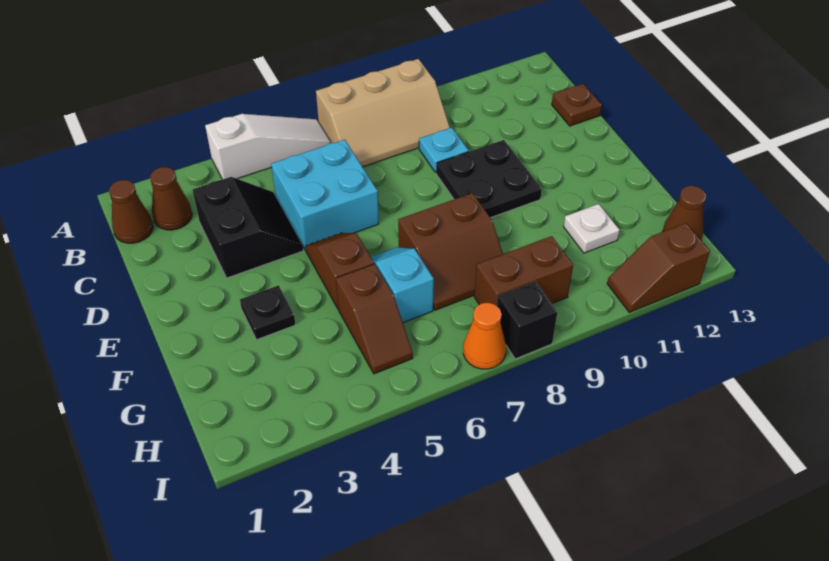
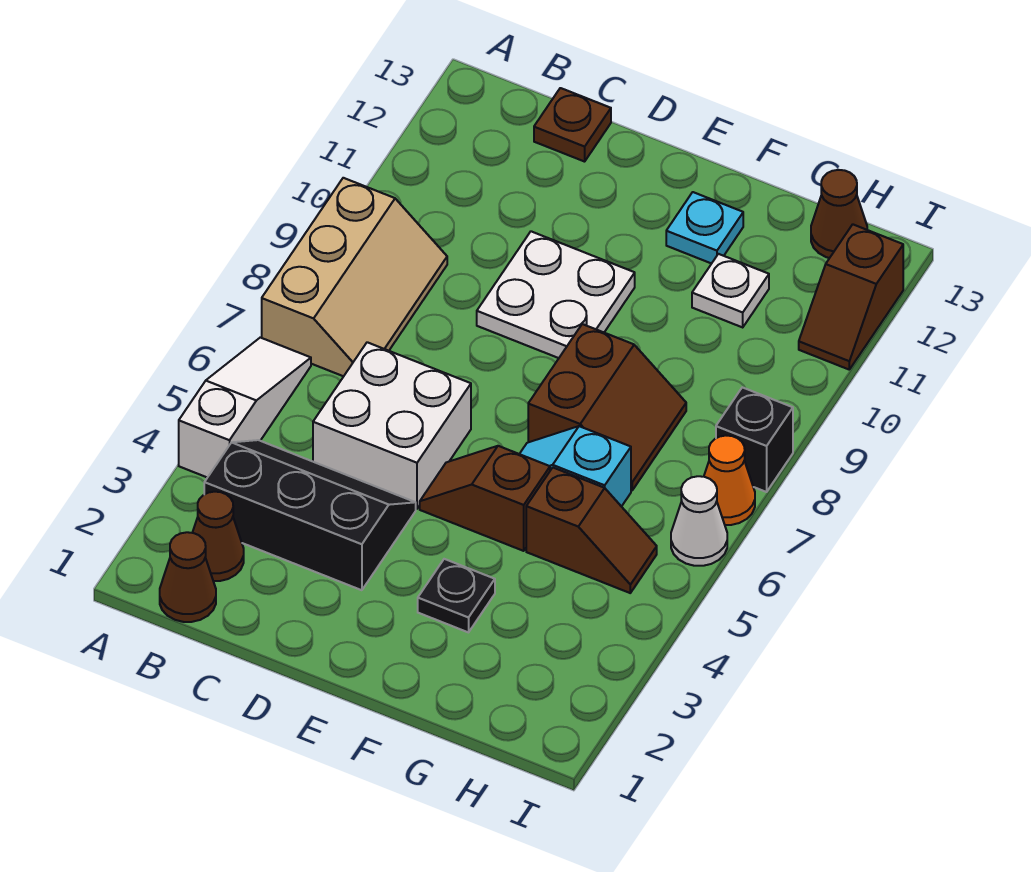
black slope C3:D4 level 1 top 3 -> black slope B3:D4 level 1 top 3
cyan brick C5:D6 level 1 -> white brick C5:D6 level 1
cyan plate C9 level 1 -> cyan plate F12 level 1
black plate D9:E10 level 1 -> white plate D9:E10 level 1
brown brick H8:H9 level 1 -> none
none -> white cone I6 level 1

